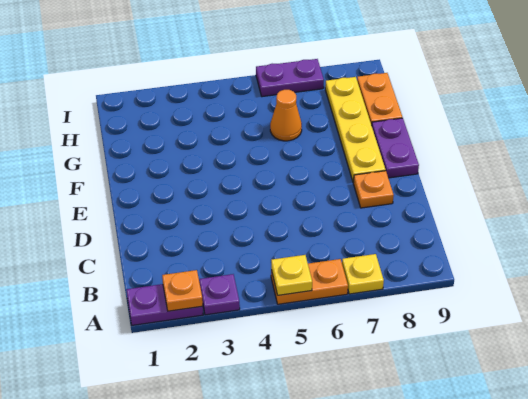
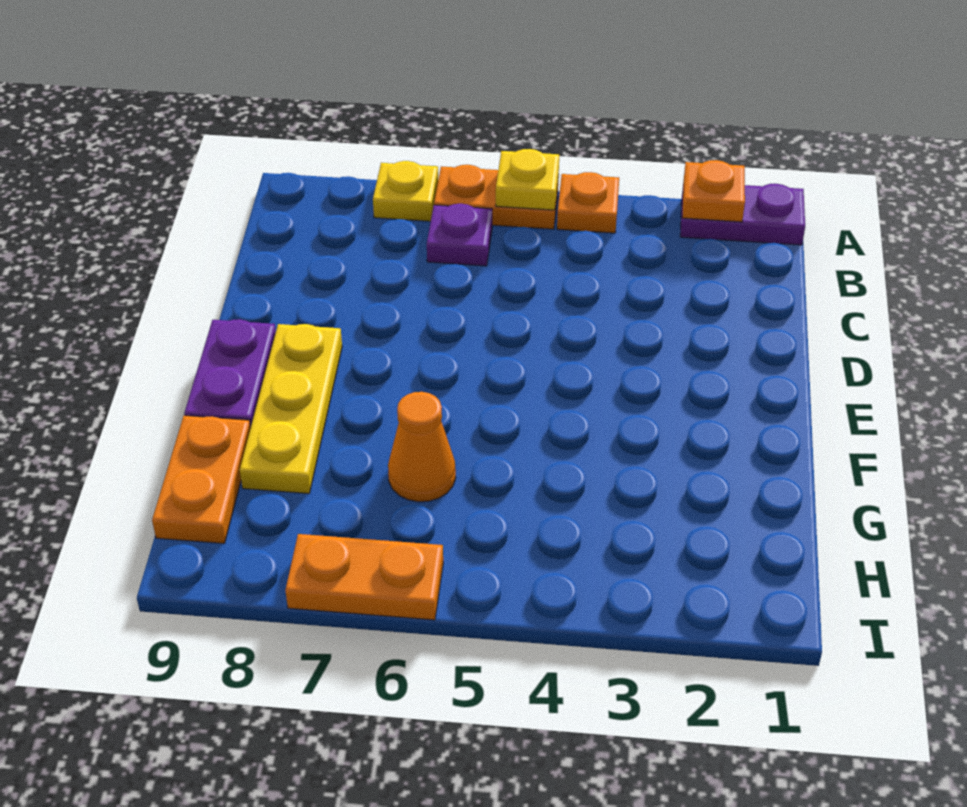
purple plate A3 level 1 -> purple plate B6 level 1
orange plate D8 level 1 -> orange plate A4 level 1
yellow plate E8:H8 level 1 -> yellow plate E8:G8 level 1
purple plate I6:I7 level 1 -> orange plate I6:I7 level 1

